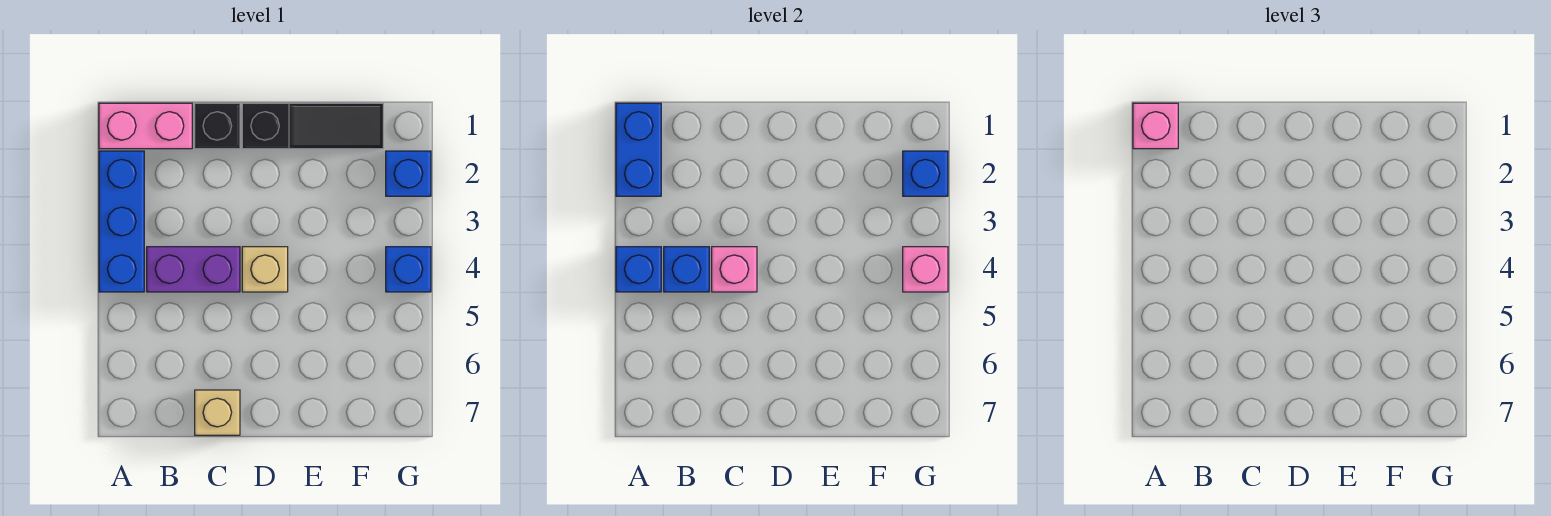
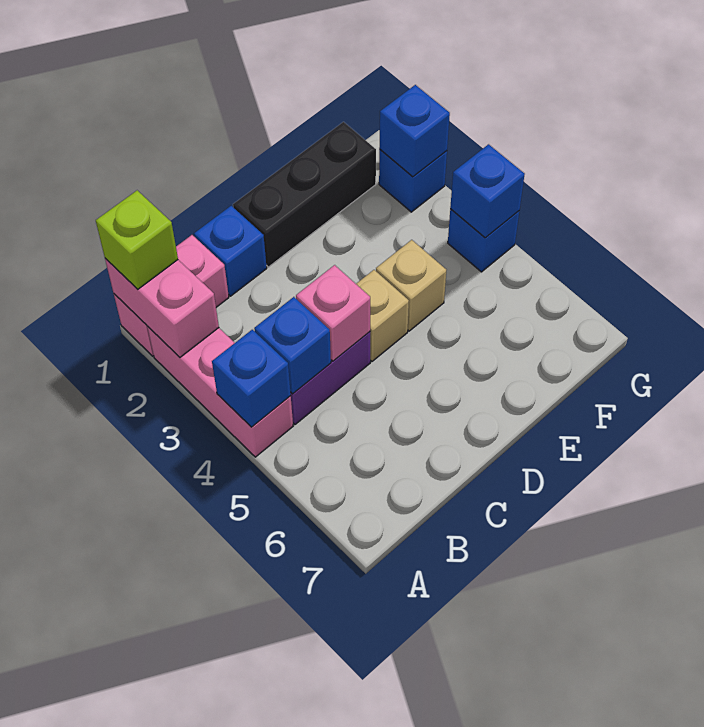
blue brick A1:A2 level 2 -> pink brick A1:A2 level 2
pink brick A1 level 3 -> lime brick A1 level 3
blue brick A2:A4 level 1 -> pink brick A2:A4 level 1
black brick C1 level 1 -> blue brick C1 level 1
tan brick C7 level 1 -> tan brick E4 level 1
black slope D1:F1 level 1 top D -> black brick D1:F1 level 1
pink brick G4 level 2 -> blue brick G4 level 2

